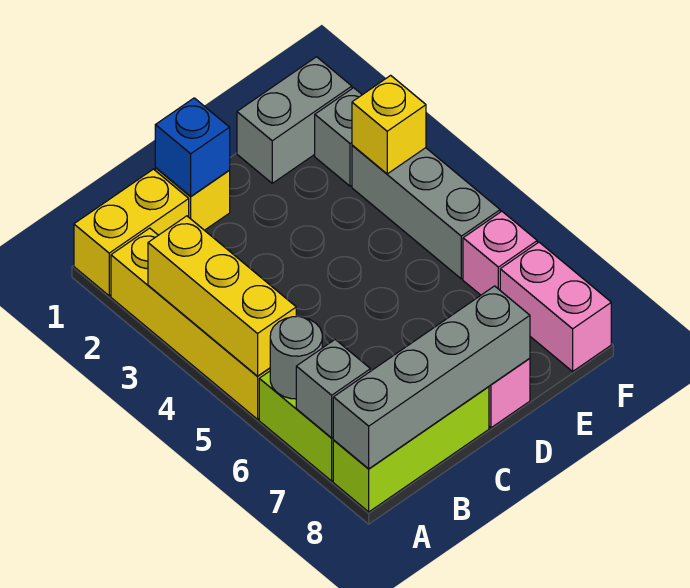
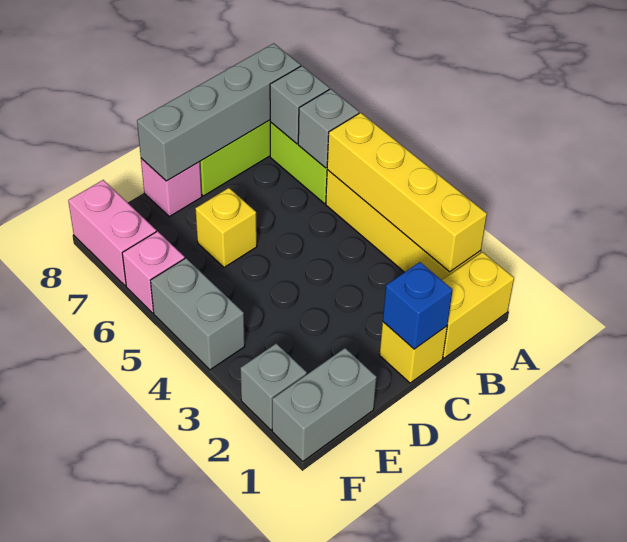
yellow brick A3:A5 level 2 -> yellow brick A2:A5 level 2
grey round brick A6 level 2 -> grey brick A6 level 2
grey brick F3:F5 level 1 -> grey brick F4:F5 level 1
yellow brick F3 level 2 -> yellow brick D6 level 1

